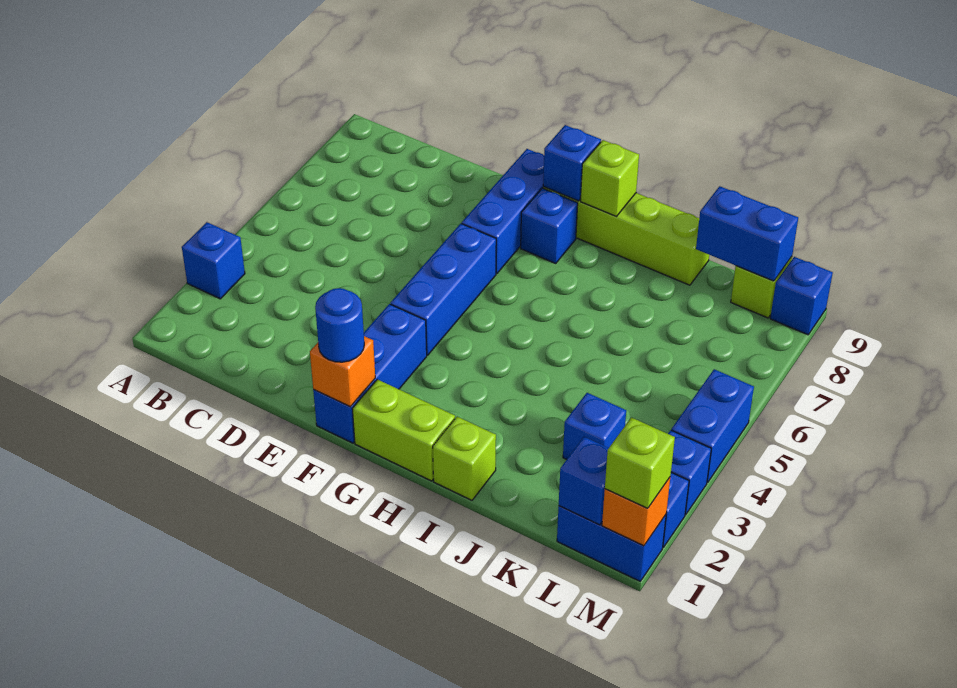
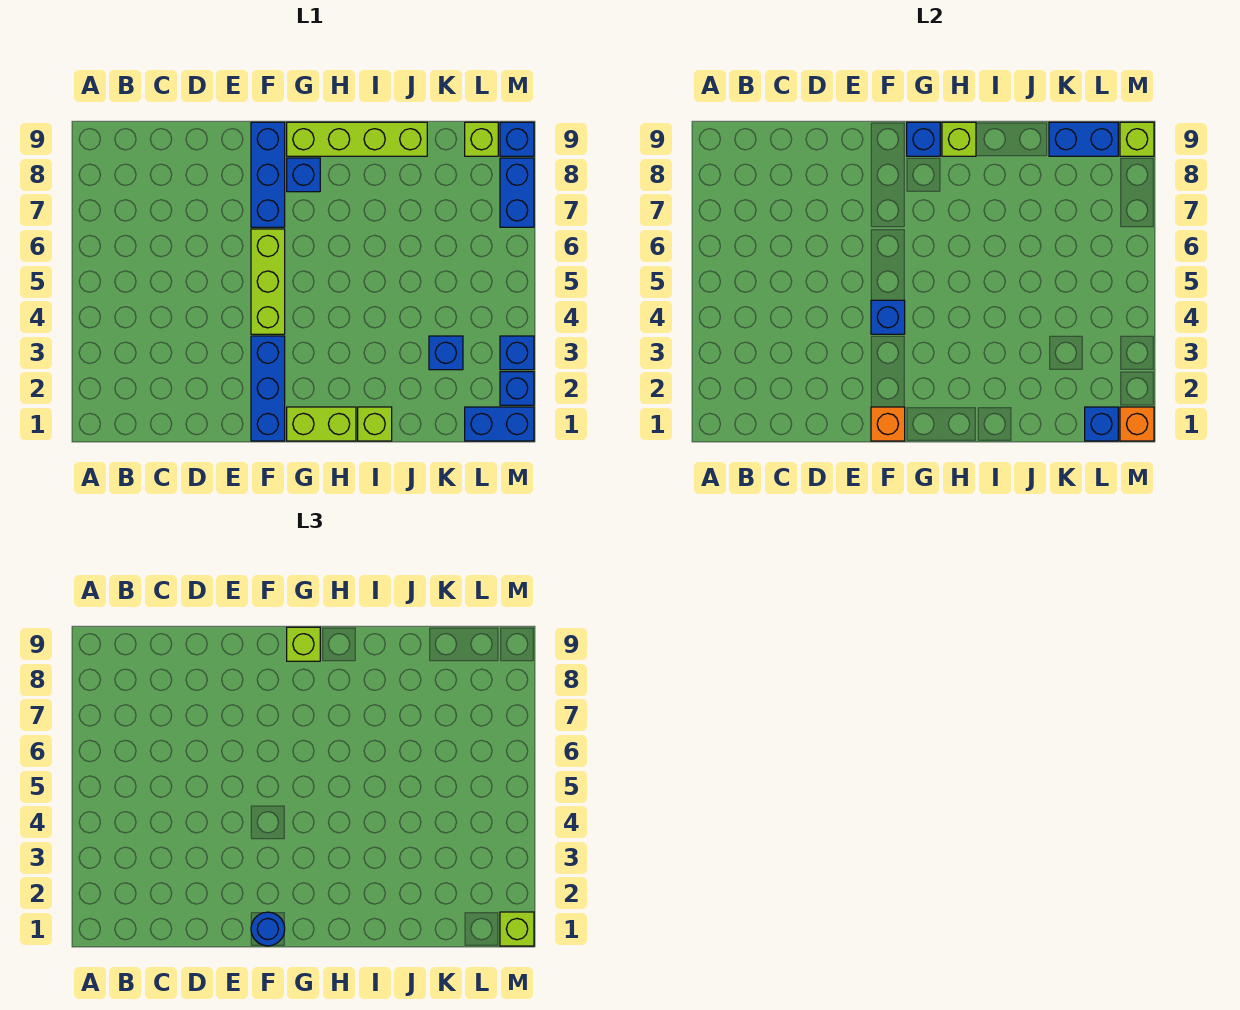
blue brick A3 level 1 -> blue brick F4 level 2
blue brick F4:F6 level 1 -> lime brick F4:F6 level 1
none -> lime brick G9 level 3
blue brick M4:M5 level 1 -> blue brick M7:M8 level 1
none -> lime brick M9 level 2

